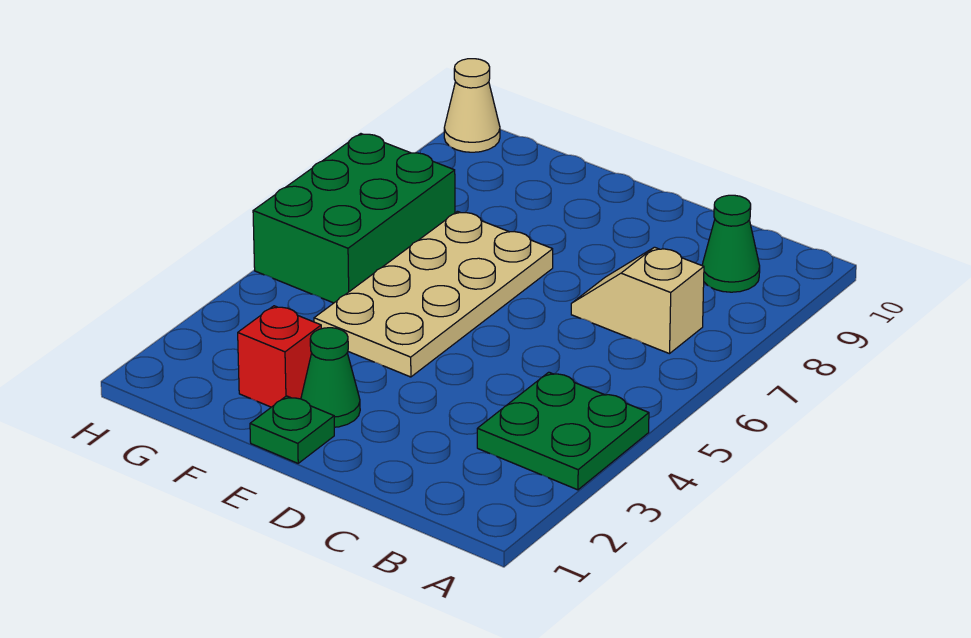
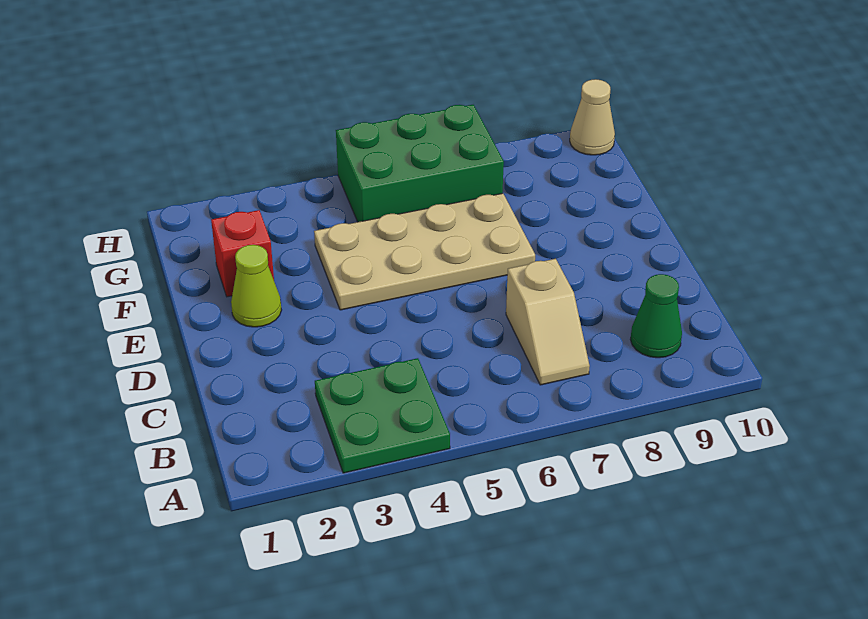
tan slope B7:C7 level 1 top B -> tan slope B7:C7 level 1 top C
green plate E1 level 1 -> none
green cone E2 level 1 -> lime cone E2 level 1

